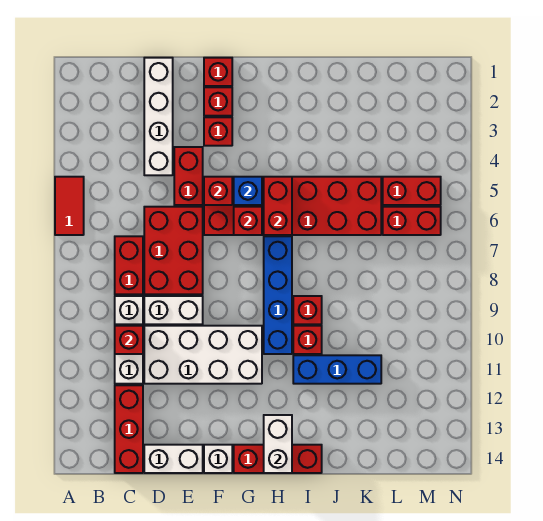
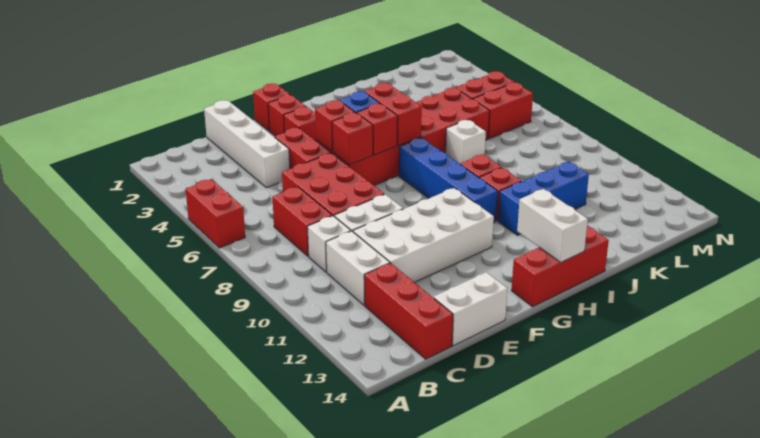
red tile A5:A6 level 1 -> red brick A5:A6 level 1
red brick C10 level 2 -> red brick F6 level 2
white brick F14 level 1 -> white brick J7 level 1

